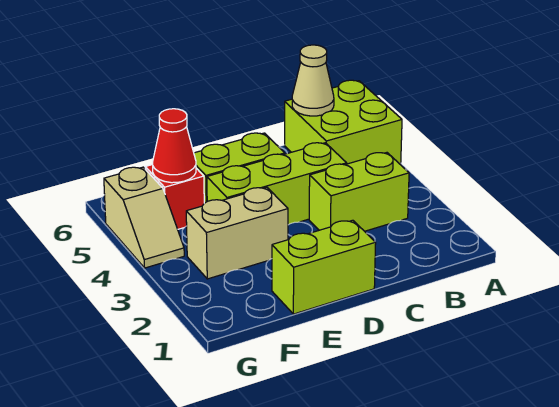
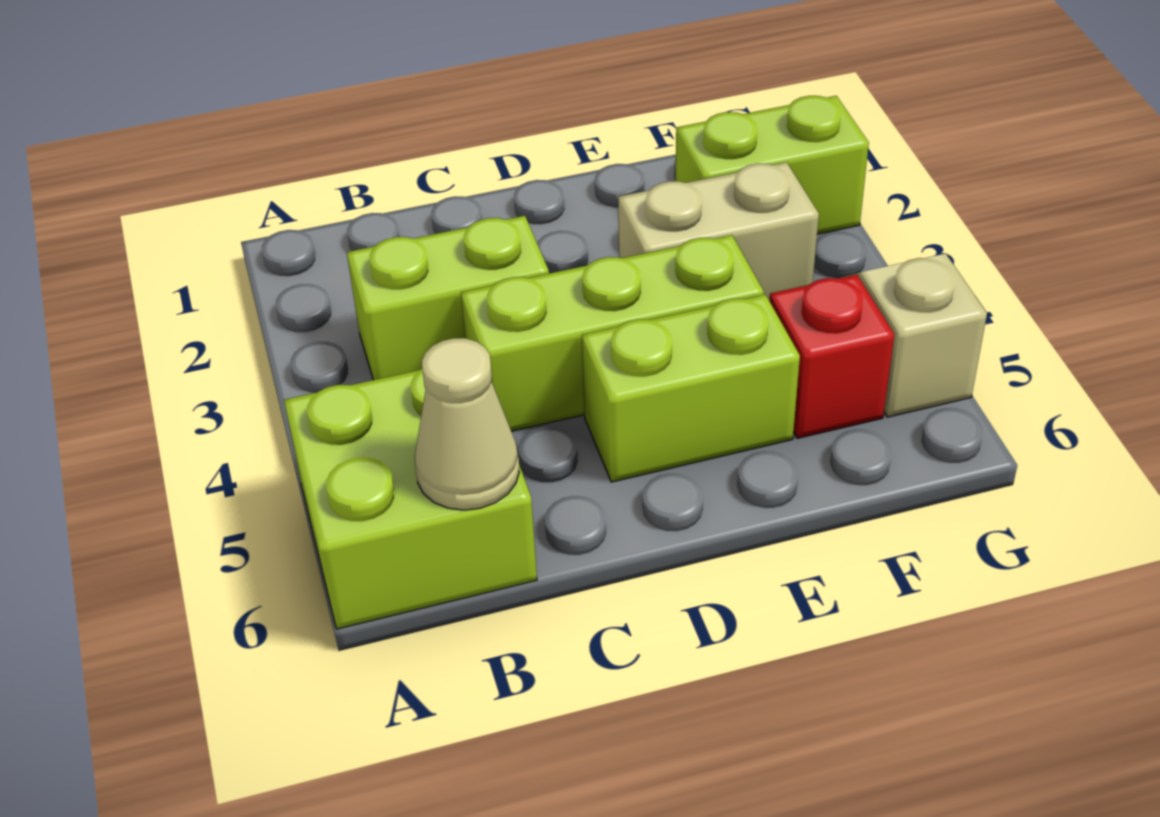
lime brick D1:E1 level 1 -> lime brick F2:G2 level 1
red cone F5 level 2 -> none

